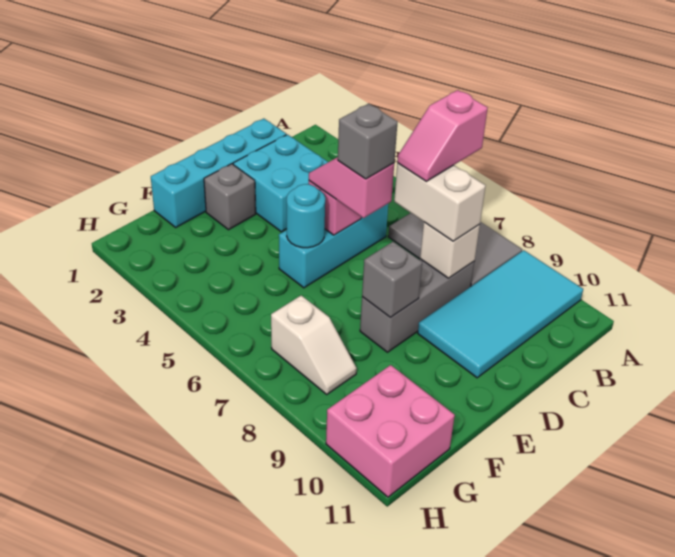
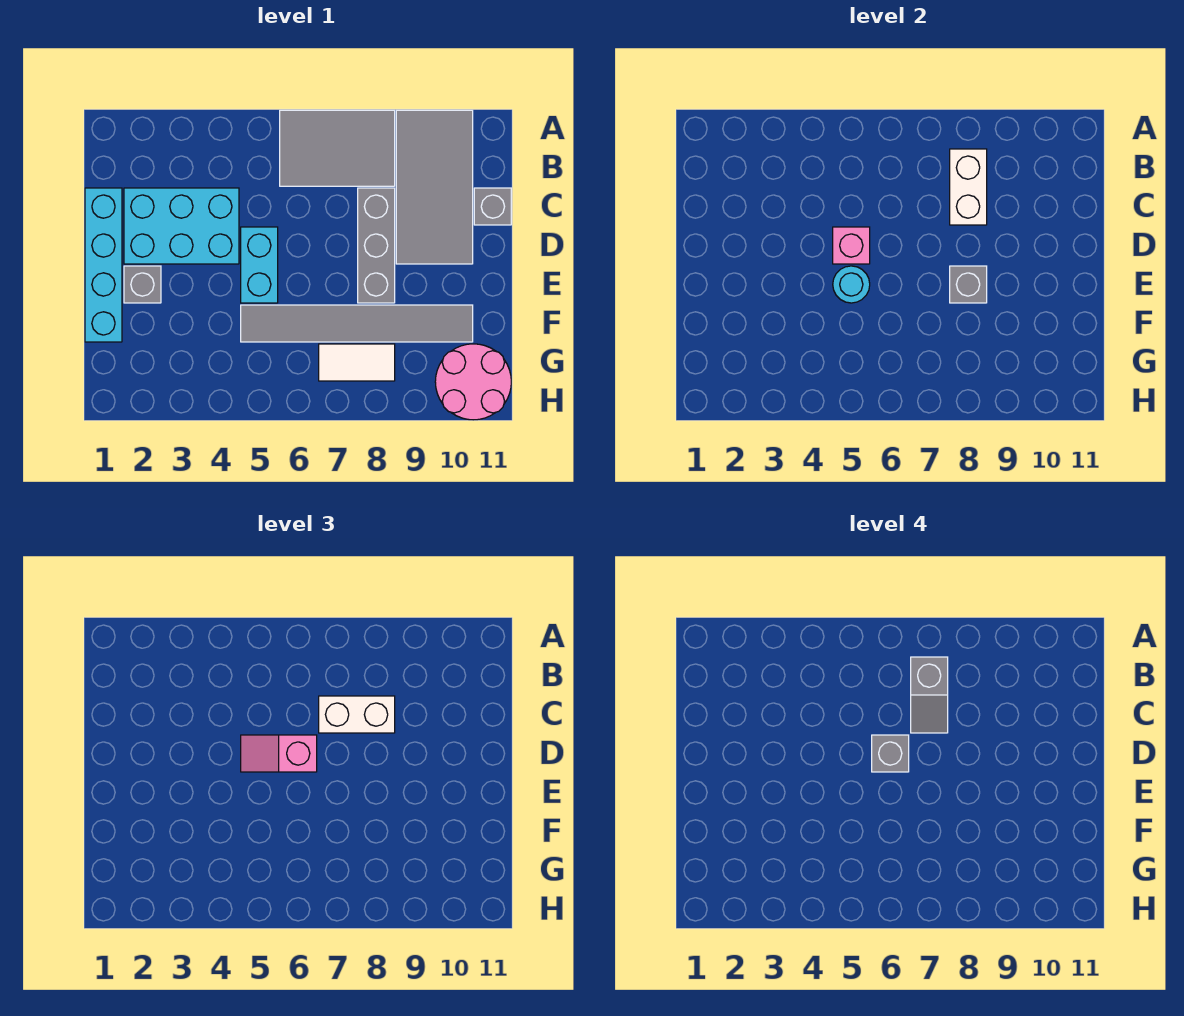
cyan tile A9:D10 level 1 -> grey tile A9:D10 level 1
pink slope B7:C7 level 4 top B -> grey slope B7:C7 level 4 top B
cyan brick C2:D3 level 1 -> cyan brick C2:D4 level 1
cyan brick C5:E5 level 1 -> cyan brick D5:E5 level 1
white brick C8 level 2 -> white brick B8:C8 level 2
none -> grey brick C11 level 1
none -> grey tile F5:F10 level 1
white slope G7:G8 level 1 top 7 -> white tile G7:G8 level 1
pink brick G10:H11 level 1 -> pink round brick G10:H11 level 1

